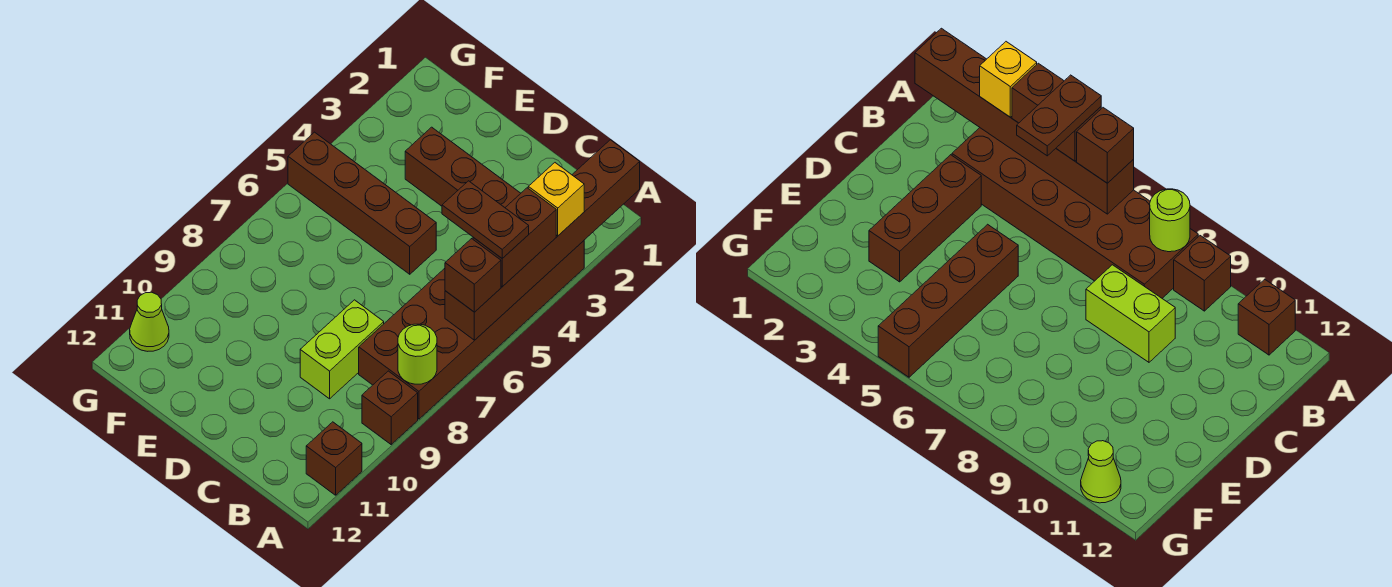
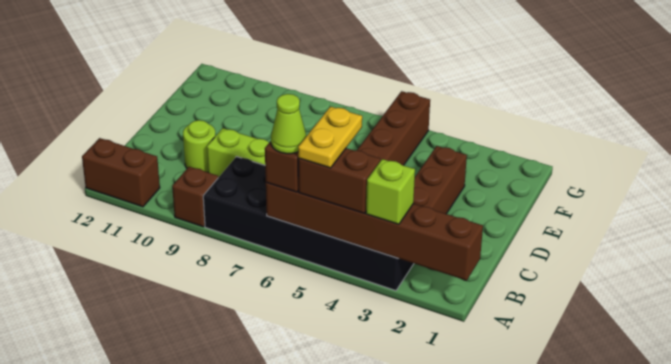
brown brick A3:B8 level 1 -> black brick A3:B8 level 1
yellow brick A3 level 3 -> lime brick A3 level 3
brown plate A5:B5 level 4 -> yellow plate A5:B5 level 4
lime round brick A8 level 2 -> lime round brick C10 level 1
brown brick A11 level 1 -> brown brick A11:A12 level 1
lime cone G11 level 1 -> lime cone A6 level 4

